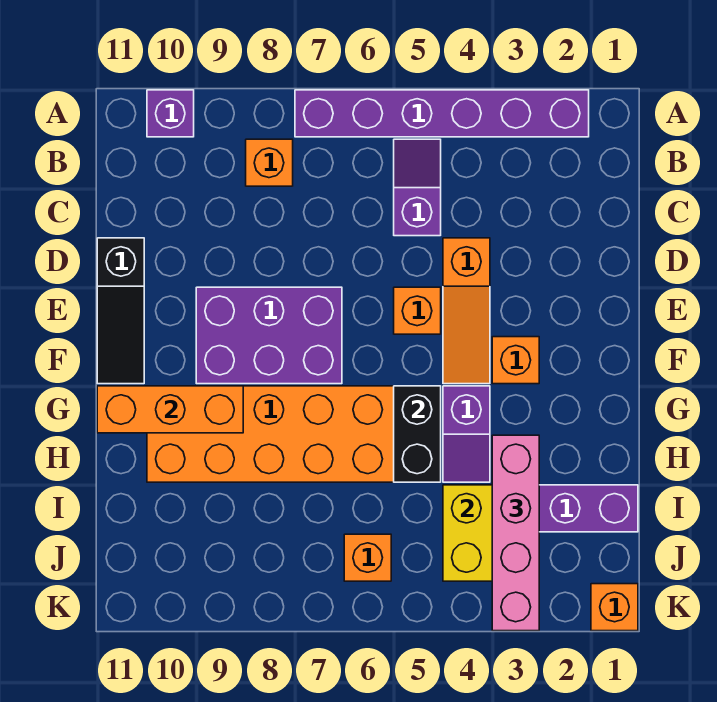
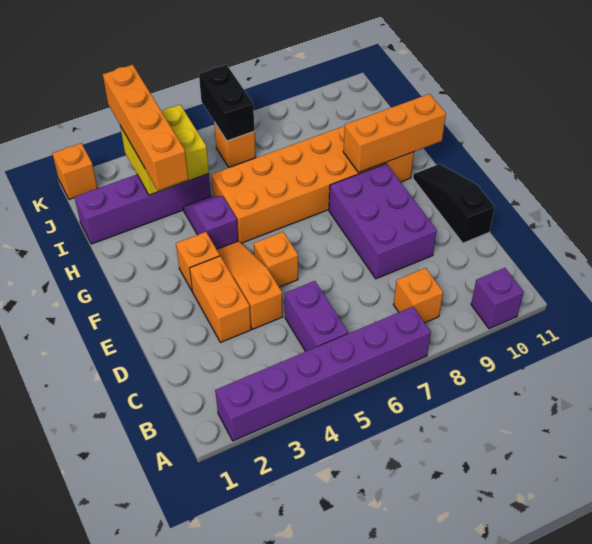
purple slope B5:C5 level 1 top C -> purple brick B5:C5 level 1
none -> orange brick D3:E3 level 1
purple brick E7:F9 level 1 -> purple brick D8:F9 level 1
black brick G5:H5 level 2 -> black brick J6:K6 level 2
pink brick H3:K3 level 3 -> orange brick H3:K3 level 3

